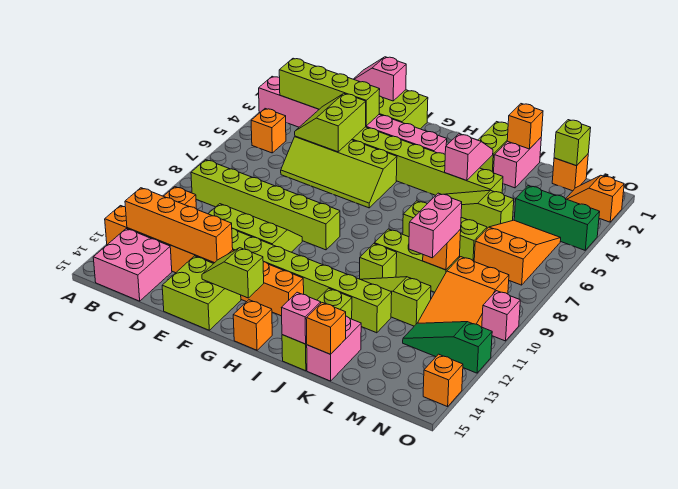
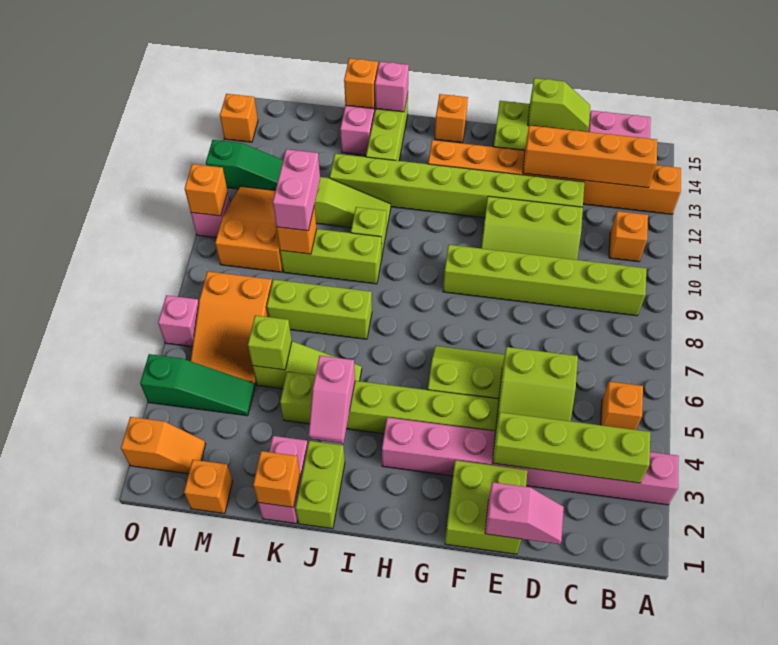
lime slope D4:E5 level 2 top E -> lime slope D4:E5 level 2 top 5
lime slope F14:G14 level 2 top G -> lime slope D15:E15 level 2 top E
lime brick M1 level 2 -> lime brick L5 level 2
green brick M4:O4 level 1 -> green slope M4:O4 level 1 top O
none -> pink brick O6 level 1
none -> orange brick O10 level 2

